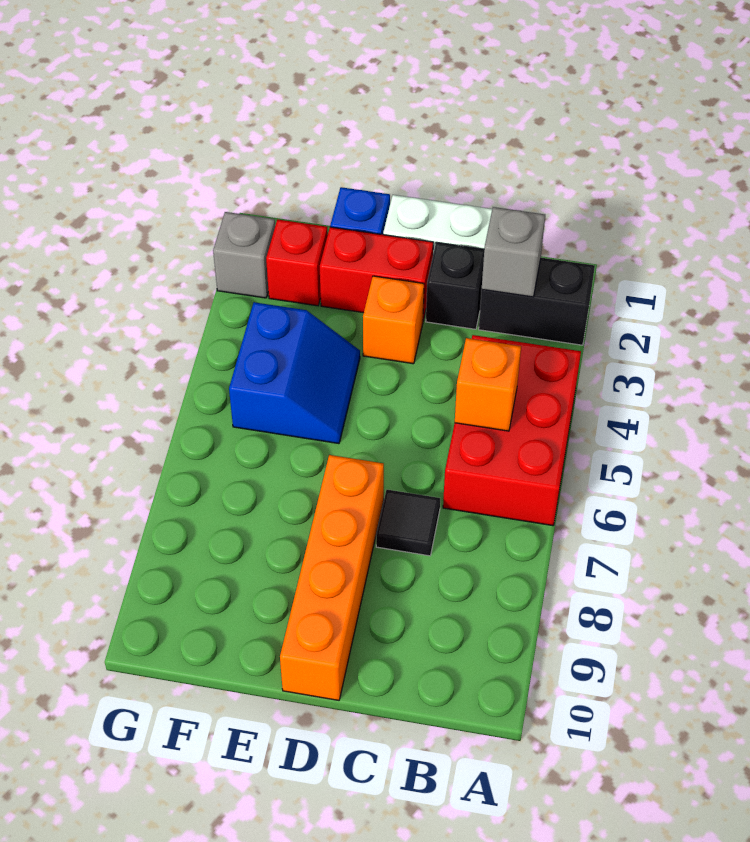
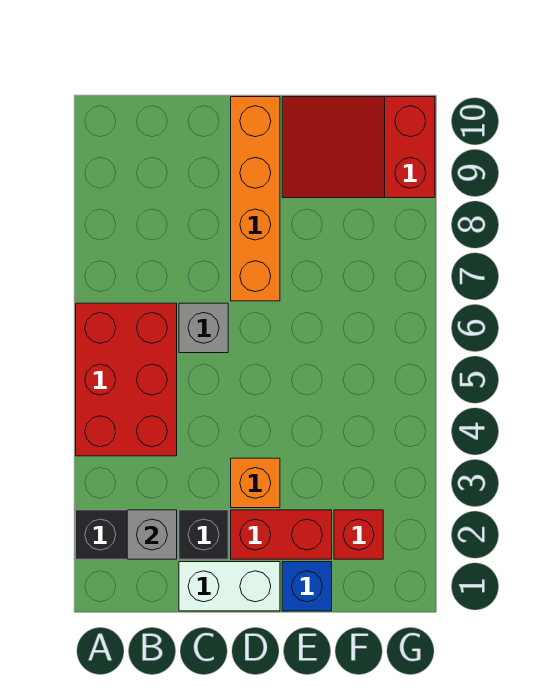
orange brick B5 level 2 -> none
black tile C7 level 1 -> none
blue slope E4:F5 level 1 top F -> none
none -> red slope E9:G10 level 1 top G
grey brick G2 level 1 -> grey brick C6 level 1

